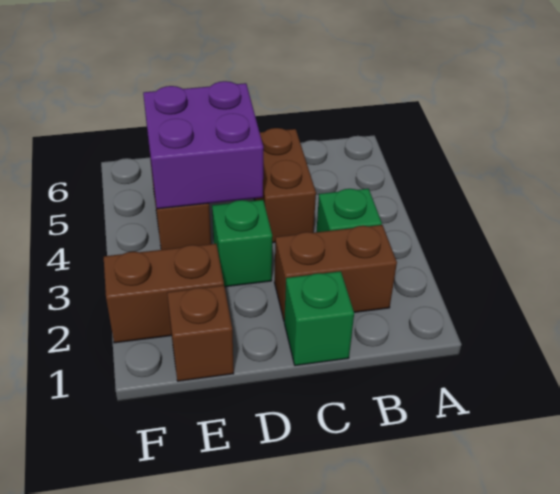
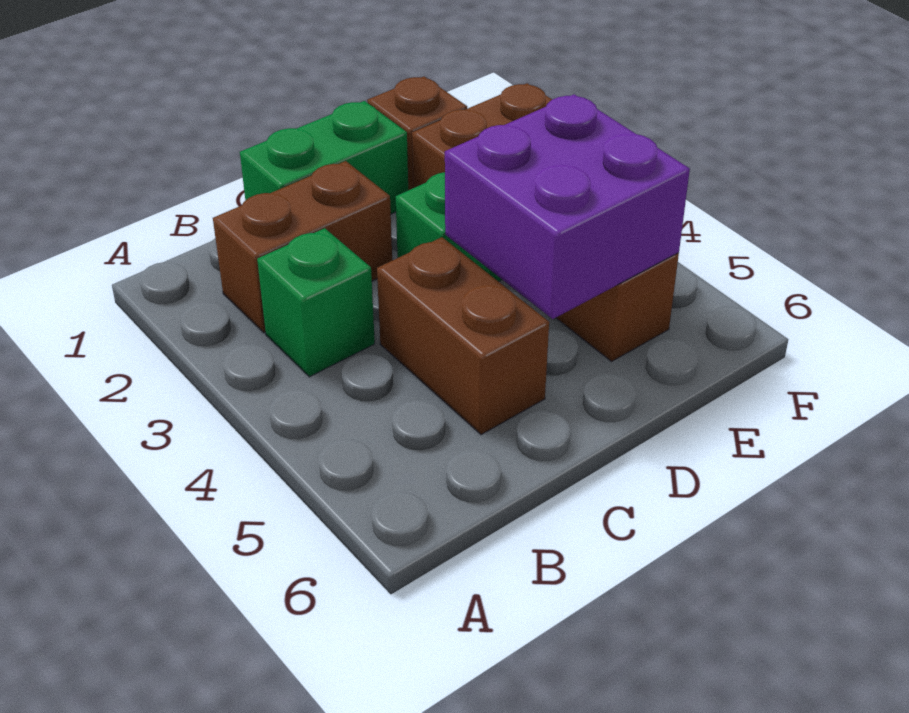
green brick C1 level 1 -> green brick C1:D1 level 1

